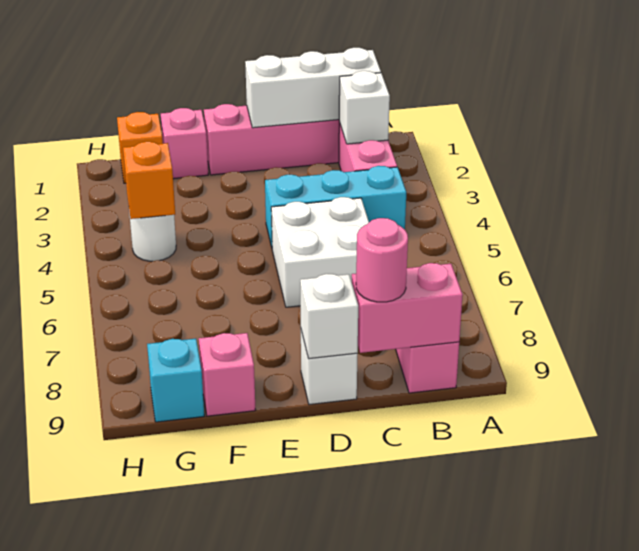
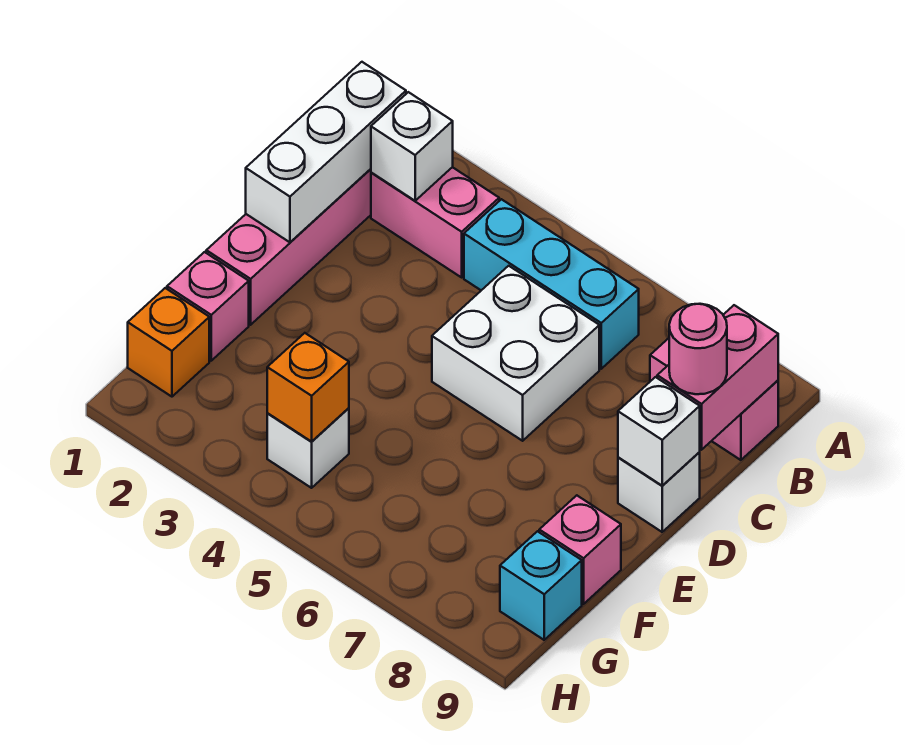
cyan brick B4:D4 level 1 -> cyan brick B4:B6 level 1
white round brick G4 level 1 -> white brick G4 level 1

